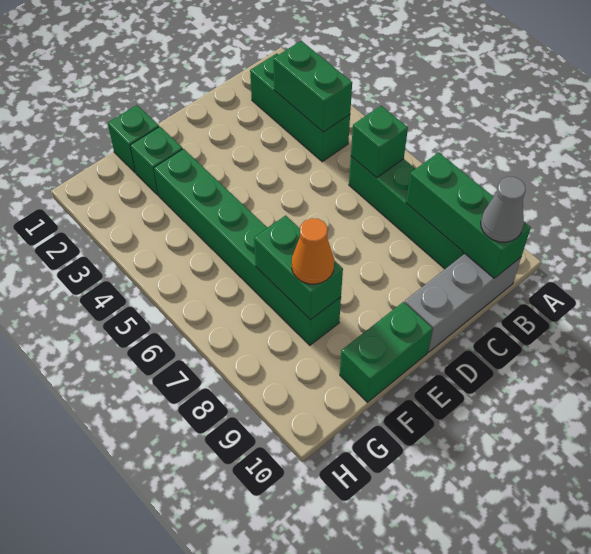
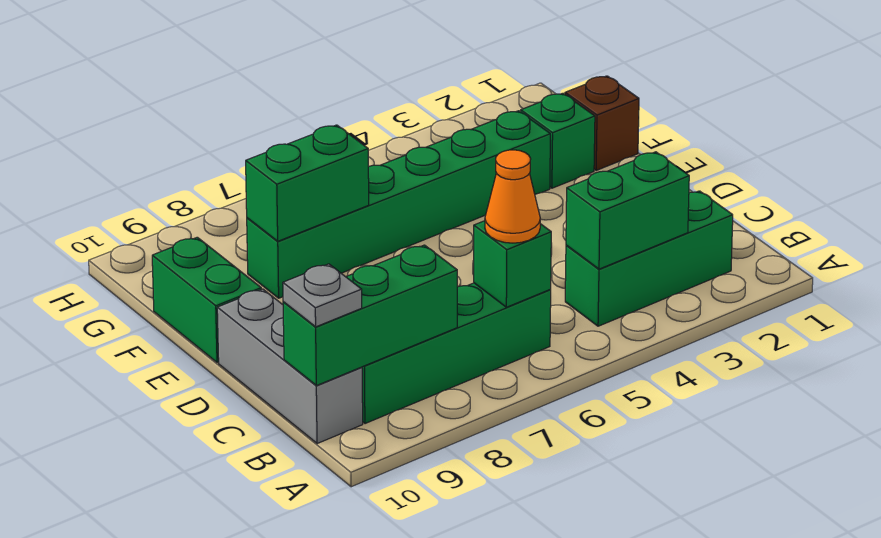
grey cone B10 level 3 -> grey plate B10 level 3
green brick F1 level 1 -> brown brick F1 level 1
orange cone F8 level 3 -> orange cone B6 level 3

